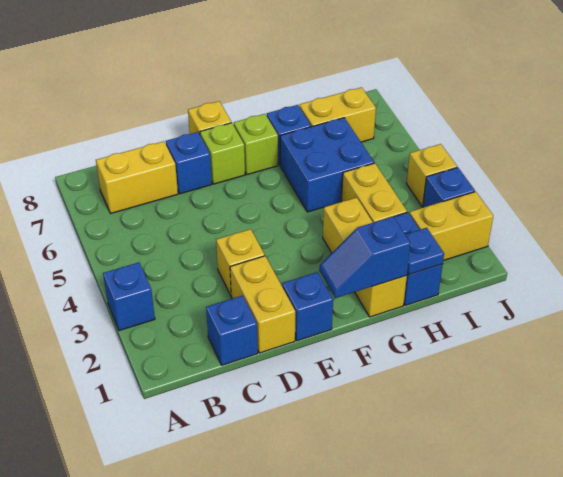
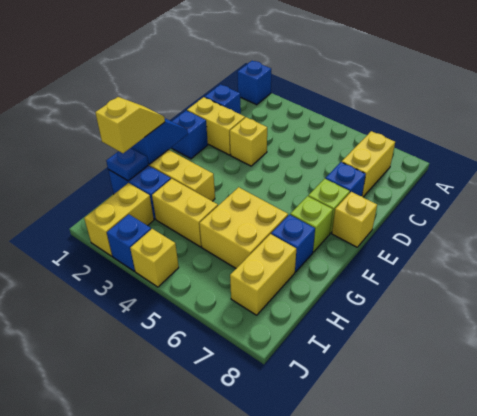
blue brick A3 level 1 -> blue brick A1 level 1
none -> yellow slope G1:H1 level 3 top H
blue brick G5:H6 level 1 -> yellow brick G5:H6 level 1

